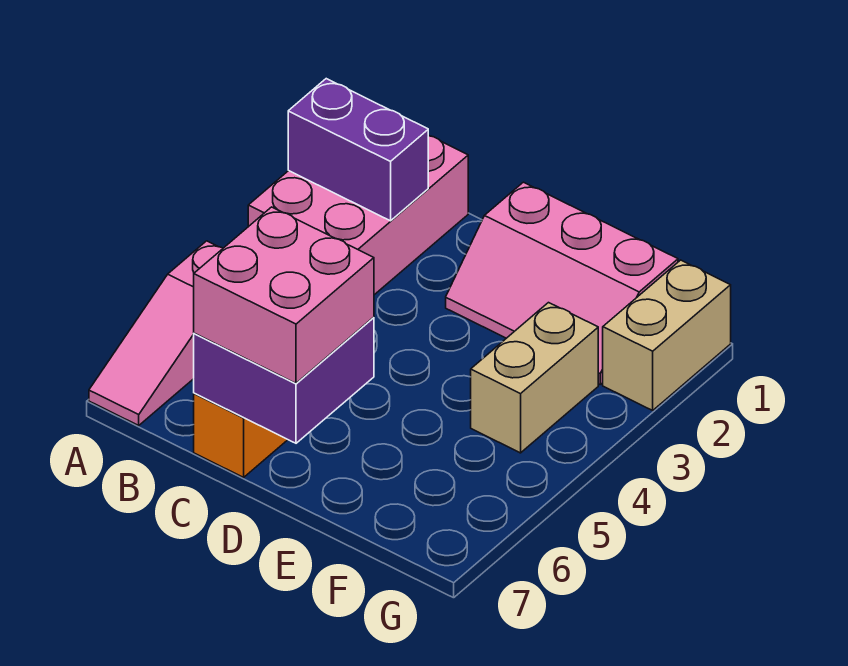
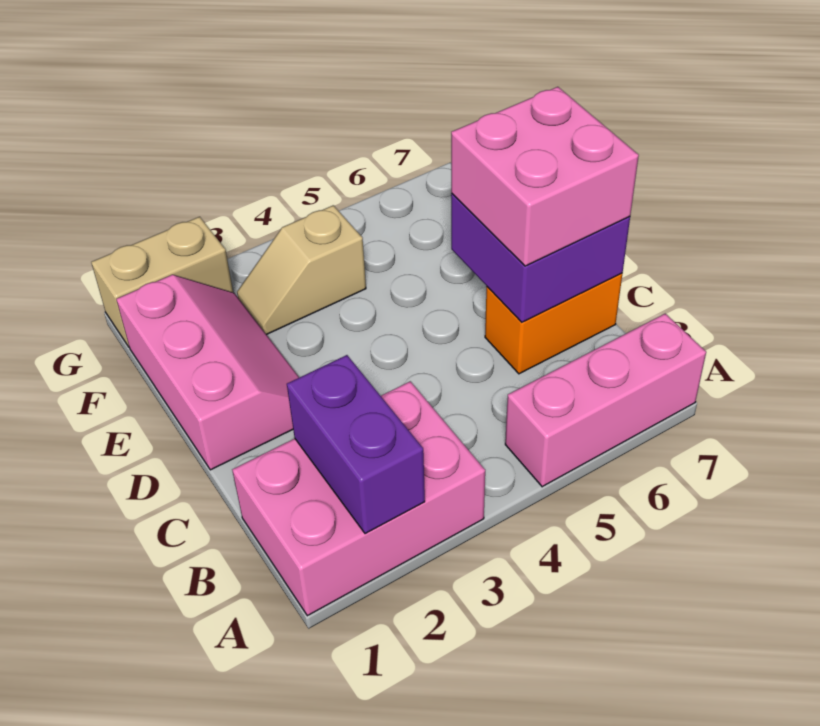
pink slope A5:A7 level 1 top 5 -> pink brick A5:A7 level 1
tan brick F3:F4 level 1 -> tan slope F3:F4 level 1 top 4

